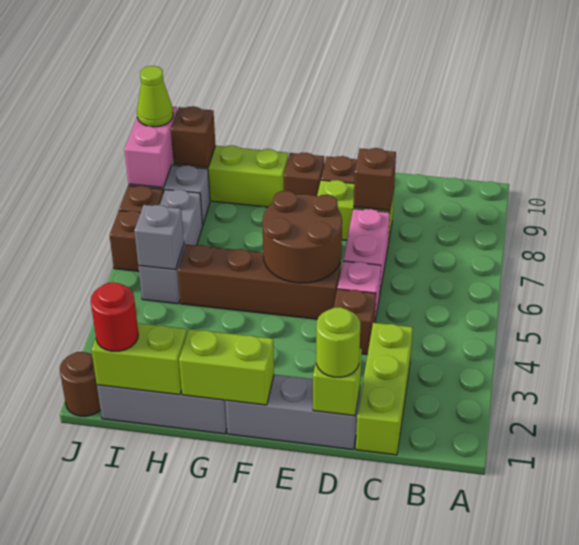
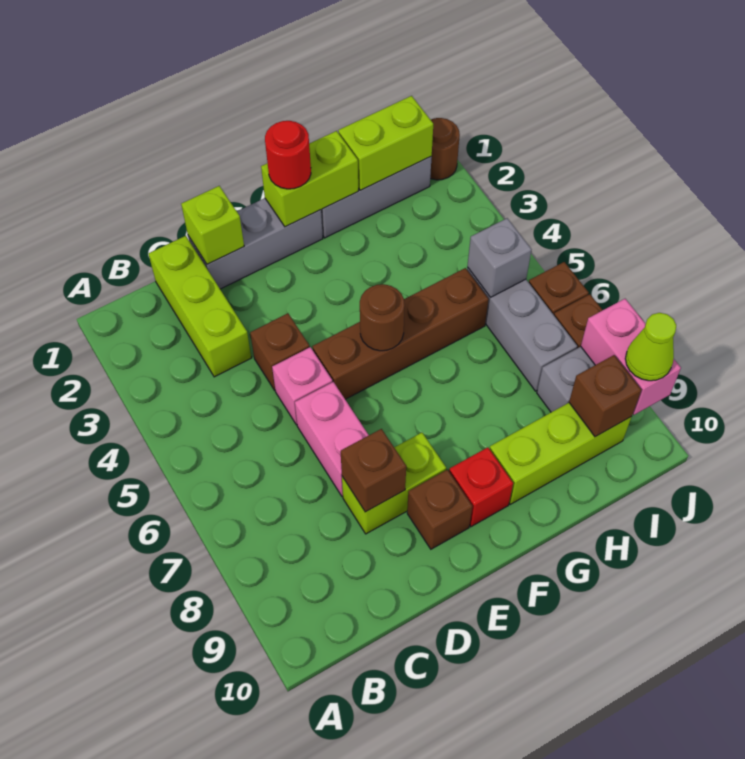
lime round brick D1 level 3 -> none
brown round brick E5:F6 level 2 -> brown round brick F5 level 2
brown brick F9 level 1 -> red brick F9 level 1
red round brick I1 level 3 -> red round brick F1 level 3

